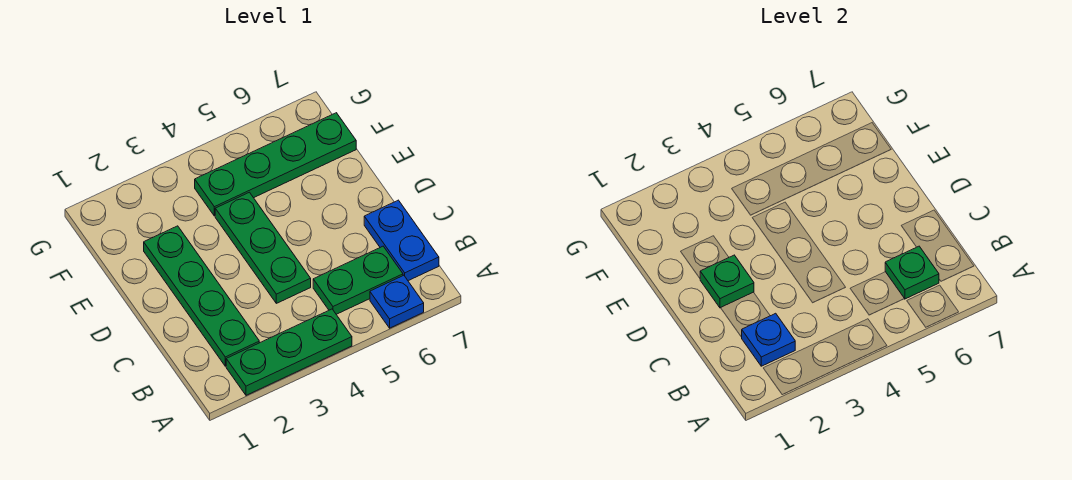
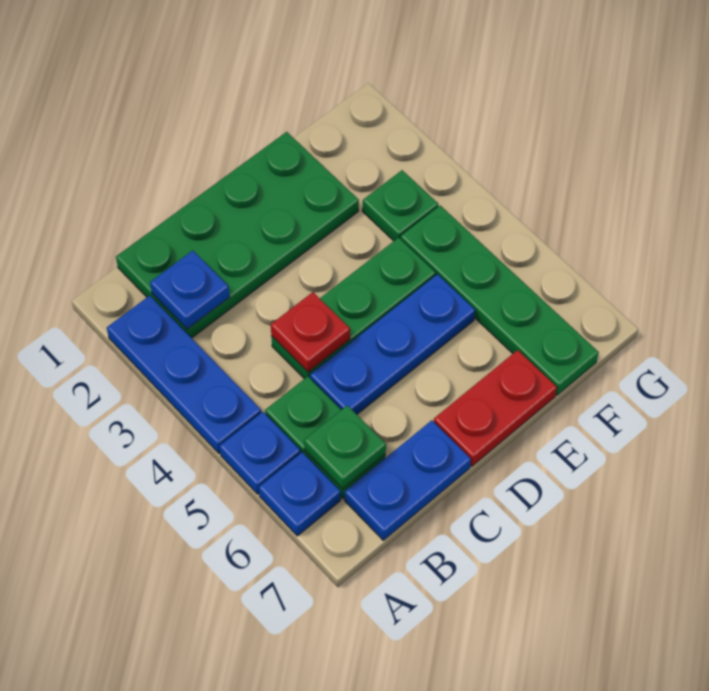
green plate A2:A4 level 1 -> blue plate A2:A4 level 1
none -> blue plate A5 level 1
green plate B2:E2 level 1 -> green plate B1:E2 level 1
none -> red plate C4 level 2
none -> blue plate C5:E5 level 1
green plate D2 level 2 -> green plate F3 level 1
none -> red plate D7:E7 level 1

